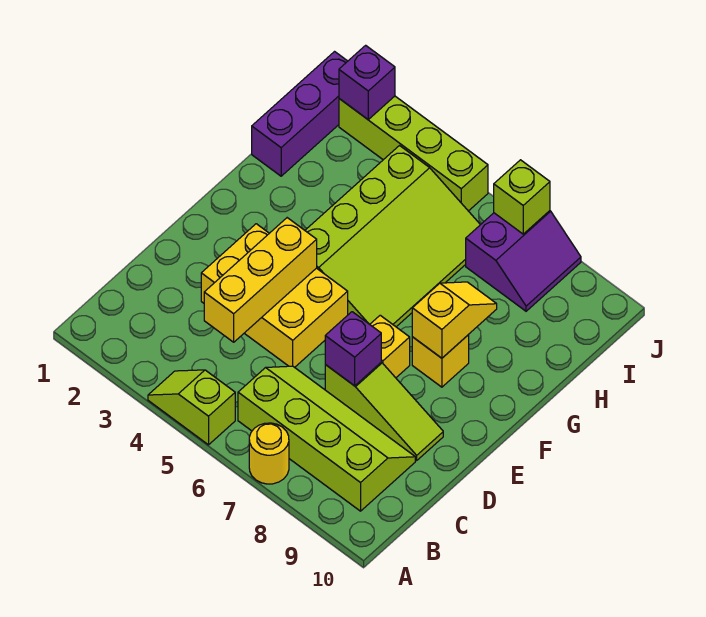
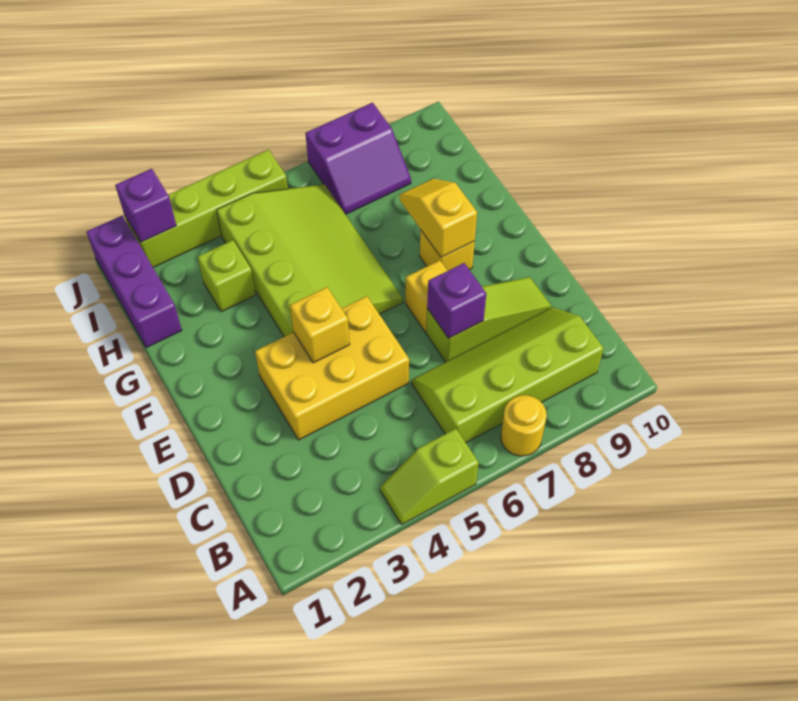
yellow brick C4:E4 level 2 -> yellow brick E4 level 2
purple slope I7:J8 level 1 top 7 -> purple slope I7:J8 level 1 top J
lime brick J7 level 2 -> lime brick H3 level 1

